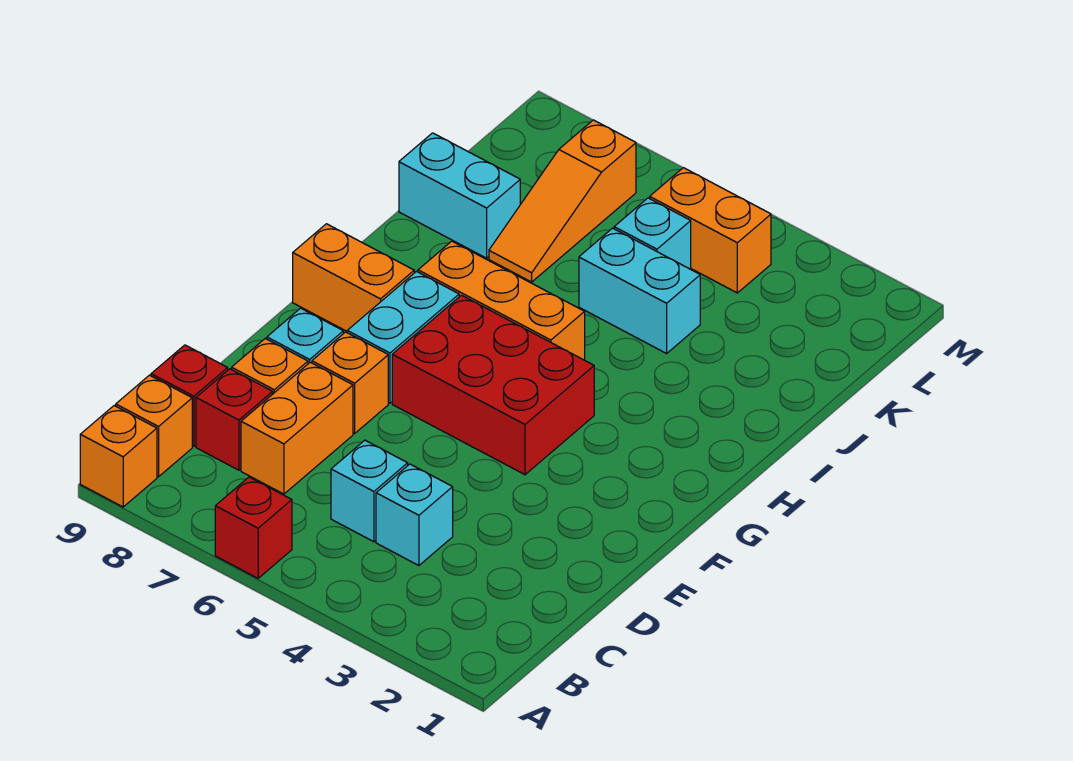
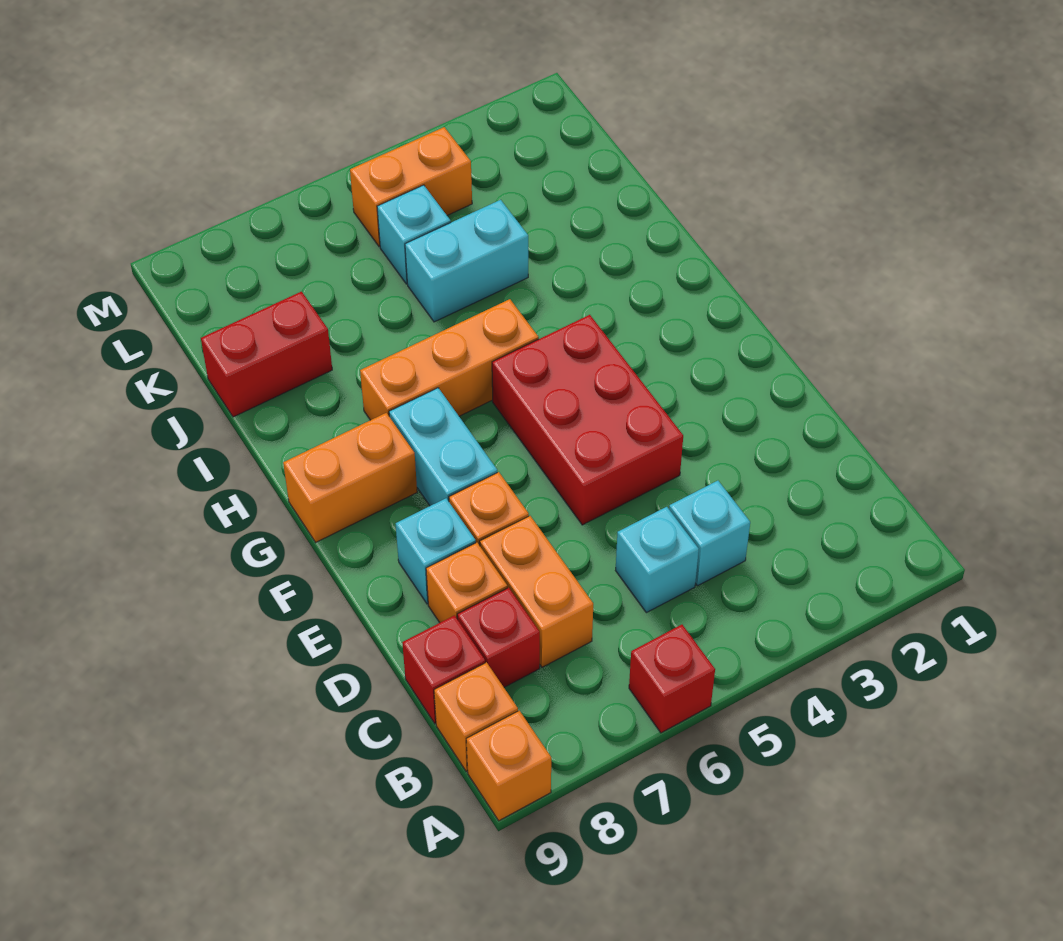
red brick F4:G6 level 1 -> red brick E4:G5 level 1
orange slope J7:L7 level 1 top L -> none
cyan brick J8:J9 level 1 -> red brick J8:J9 level 1

